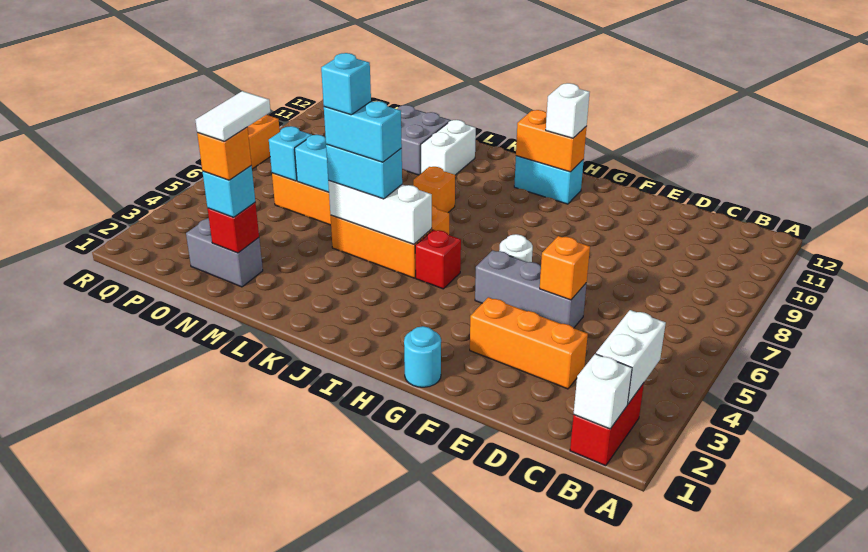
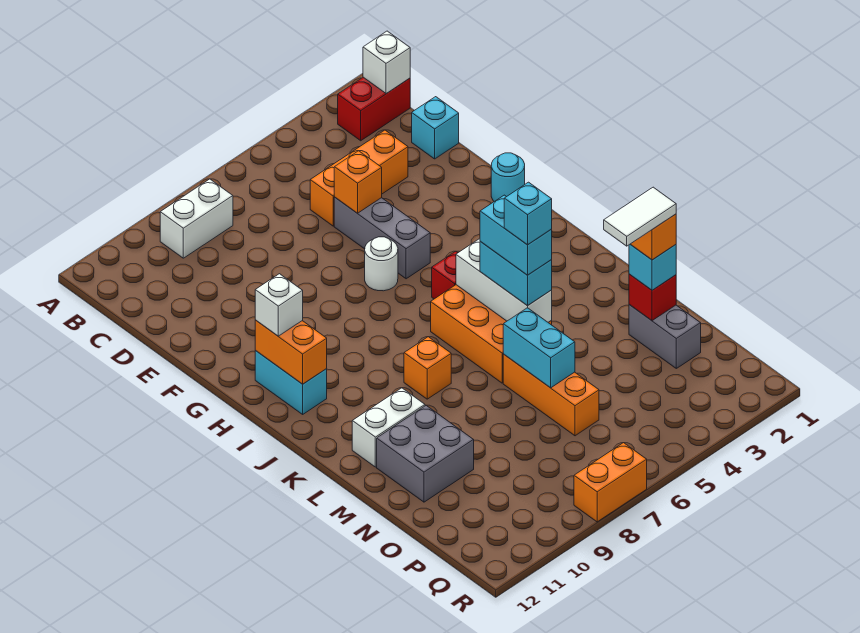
white brick B2:B3 level 2 -> white brick B8:B9 level 1
orange brick D3:F3 level 1 -> orange brick D3:D5 level 1
cyan brick O6 level 2 -> cyan brick D1 level 1

